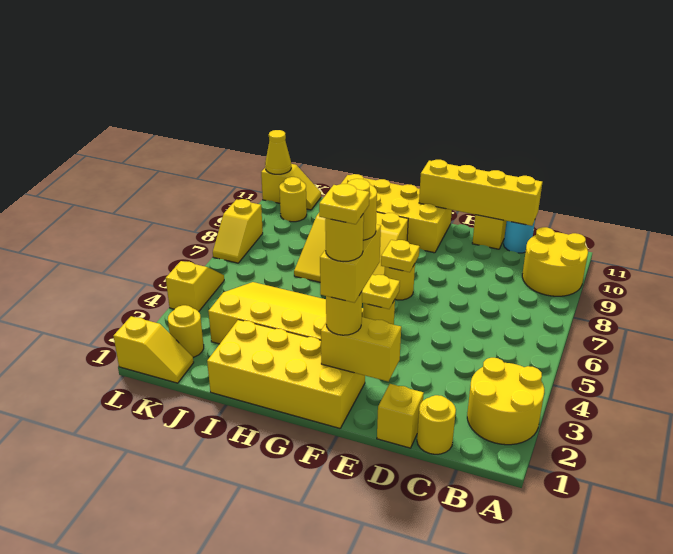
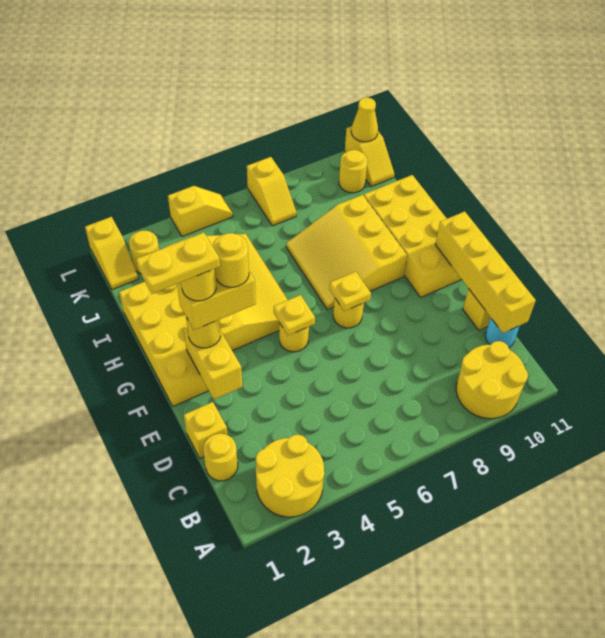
yellow plate F2 level 6 -> yellow plate F1:F2 level 6
yellow slope L7:L8 level 1 top 8 -> yellow slope K7:L7 level 1 top L

